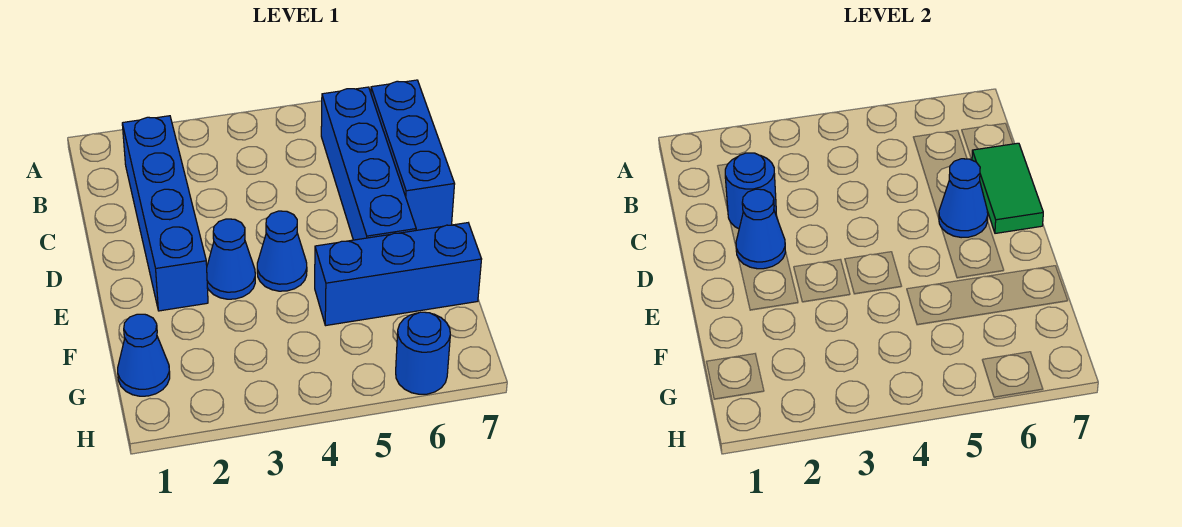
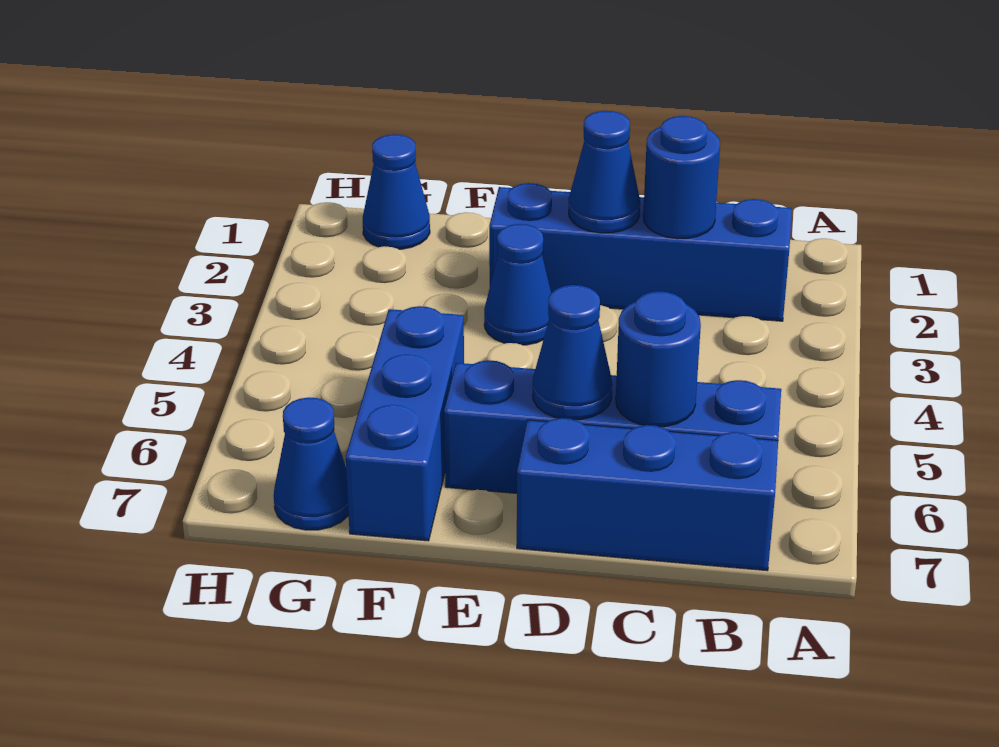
green tile C7:D7 level 2 -> none
blue cone E4 level 1 -> blue cone G7 level 1
blue round brick H6 level 1 -> blue round brick C6 level 2

